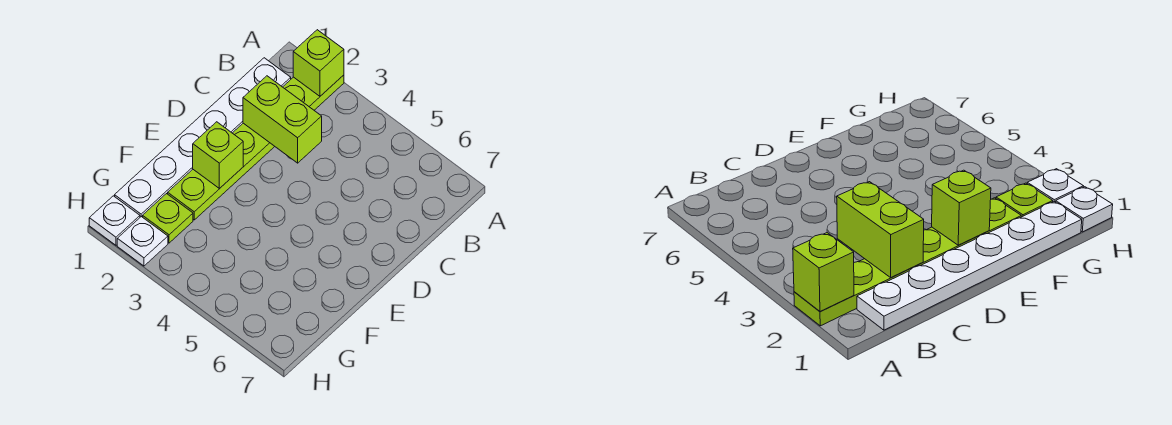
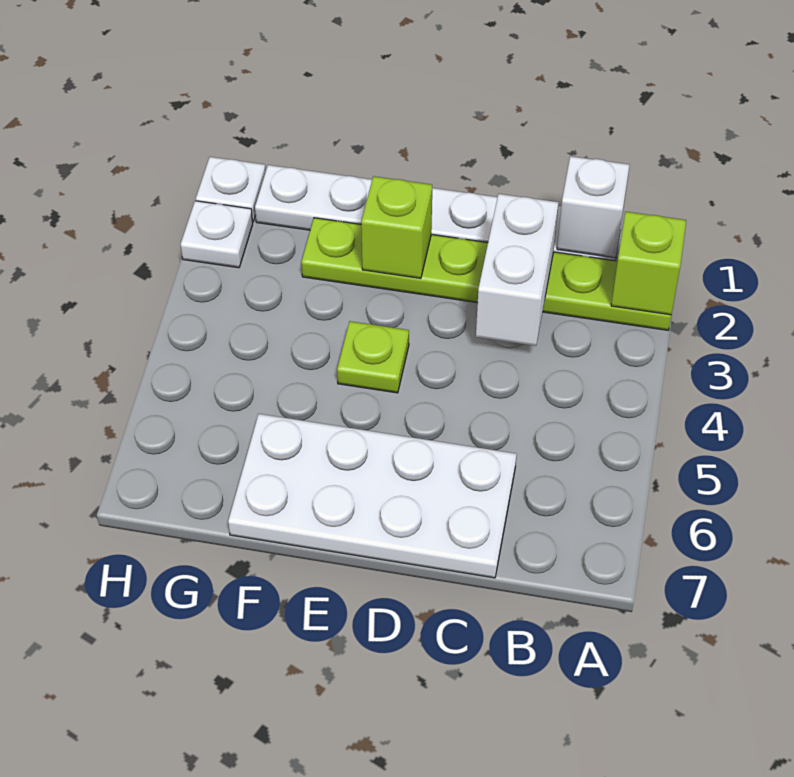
none -> white brick B1 level 2
lime brick C2:C3 level 2 -> white brick C2:C3 level 2
none -> white plate C6:F7 level 1
lime plate G2 level 1 -> lime plate E4 level 1

